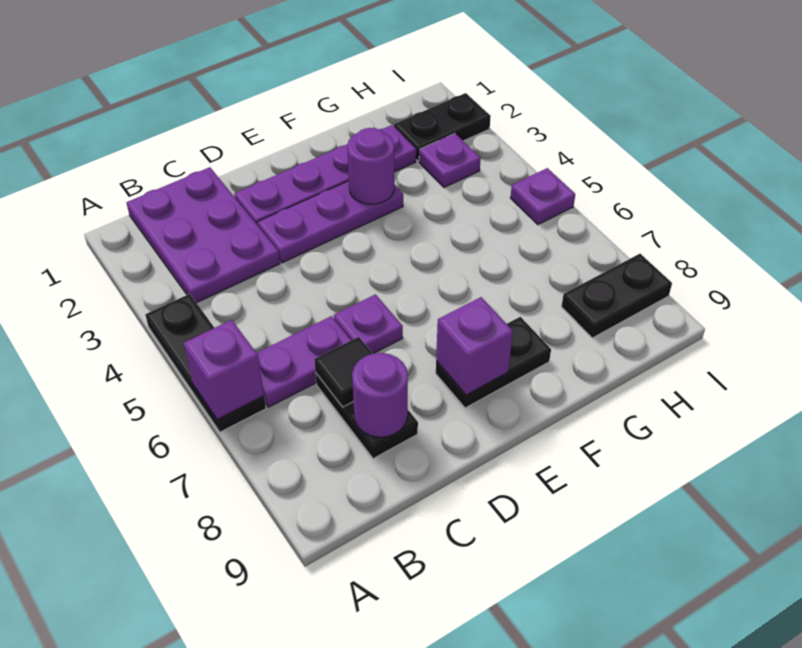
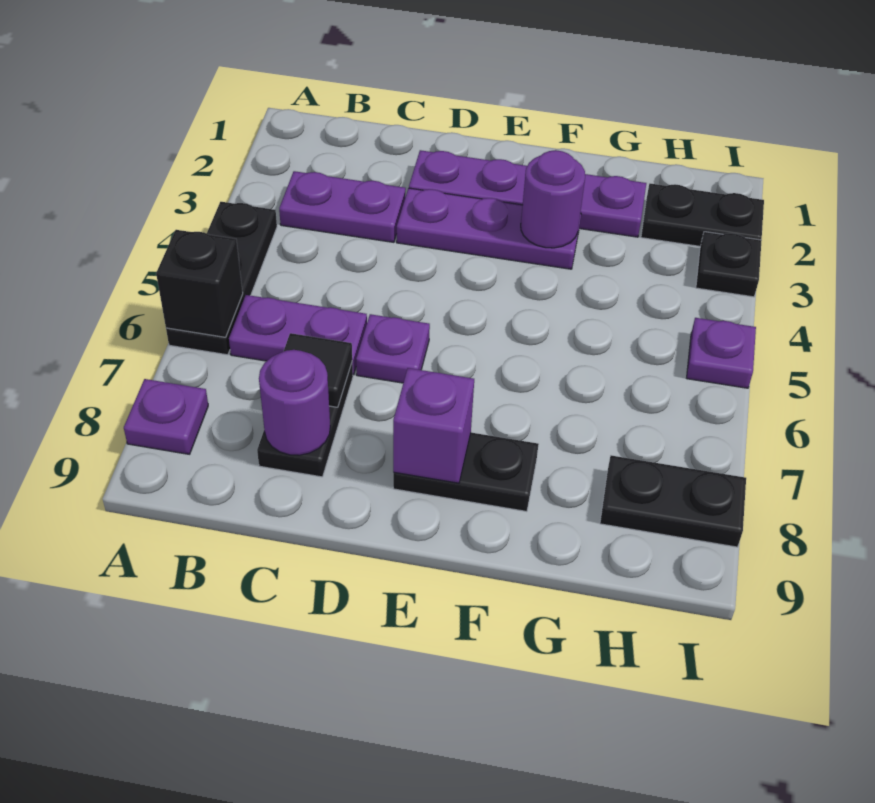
purple brick A6 level 2 -> black brick A6 level 2
purple plate B1:C3 level 1 -> purple plate B3:C3 level 1
purple plate H3 level 1 -> purple plate A8 level 1
none -> black plate I3 level 1

